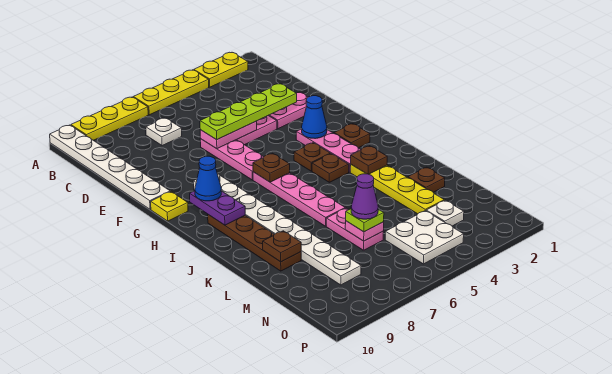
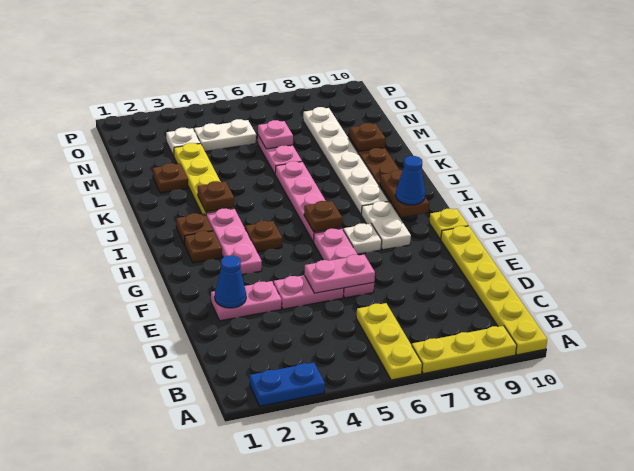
yellow plate A2:A3 level 1 -> blue plate A2:A3 level 1
yellow plate A4:A6 level 1 -> yellow plate A6:C6 level 1
white plate A10:F10 level 1 -> yellow plate A10:F10 level 1
white plate C7 level 1 -> white plate G7 level 1
lime plate E3:E6 level 3 -> none
blue cone G3 level 2 -> blue cone E2 level 2
purple plate H9:I9 level 2 -> brown plate H9:I9 level 2
brown plate I4 level 1 -> brown plate I2 level 1
lime plate M6 level 3 -> none
purple cone M6 level 4 -> none
white plate N4:O5 level 1 -> white plate N4:N5 level 1

